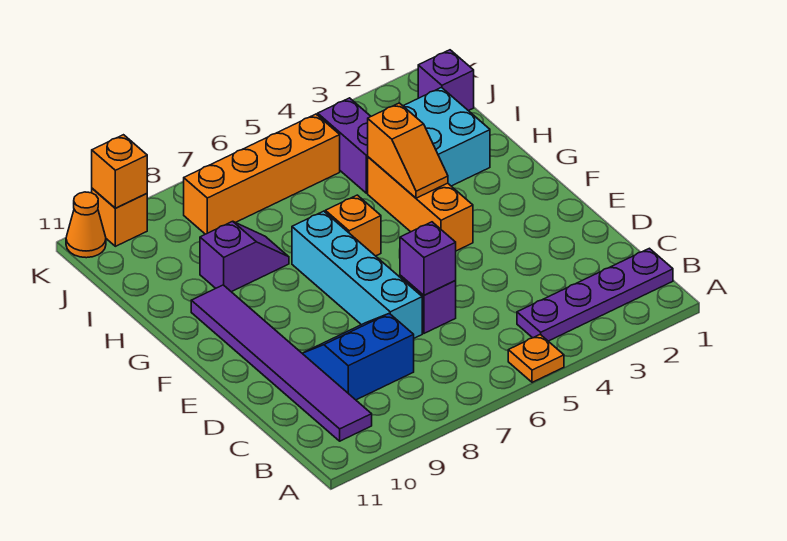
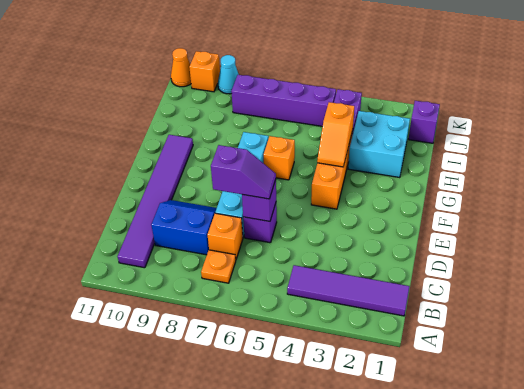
orange plate A5 level 1 -> orange plate B7 level 1
purple plate B1:B4 level 1 -> purple tile B1:B4 level 1
purple slope H8:H9 level 1 top 9 -> purple slope D6:D7 level 3 top 7
orange brick J5:J8 level 1 -> purple brick J5:J8 level 1
none -> cyan cone K9 level 1
orange brick K10 level 2 -> orange brick C7 level 1

